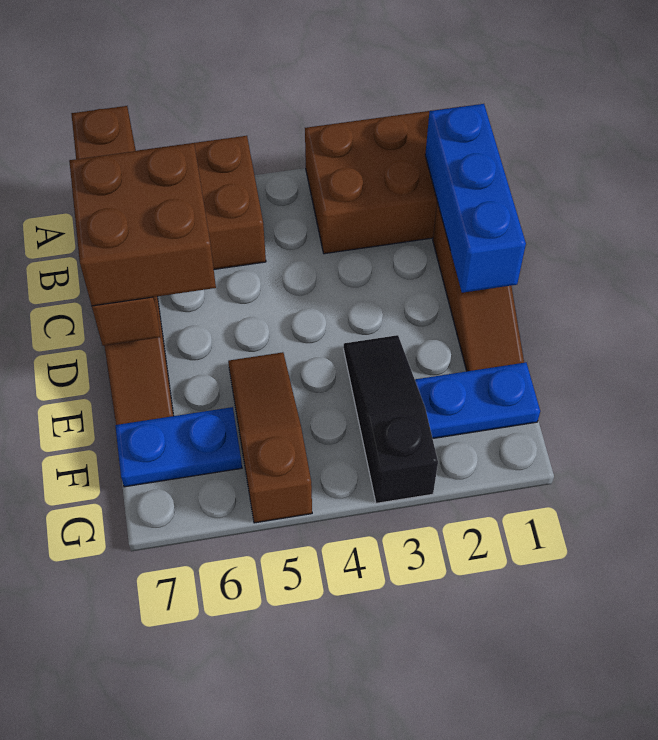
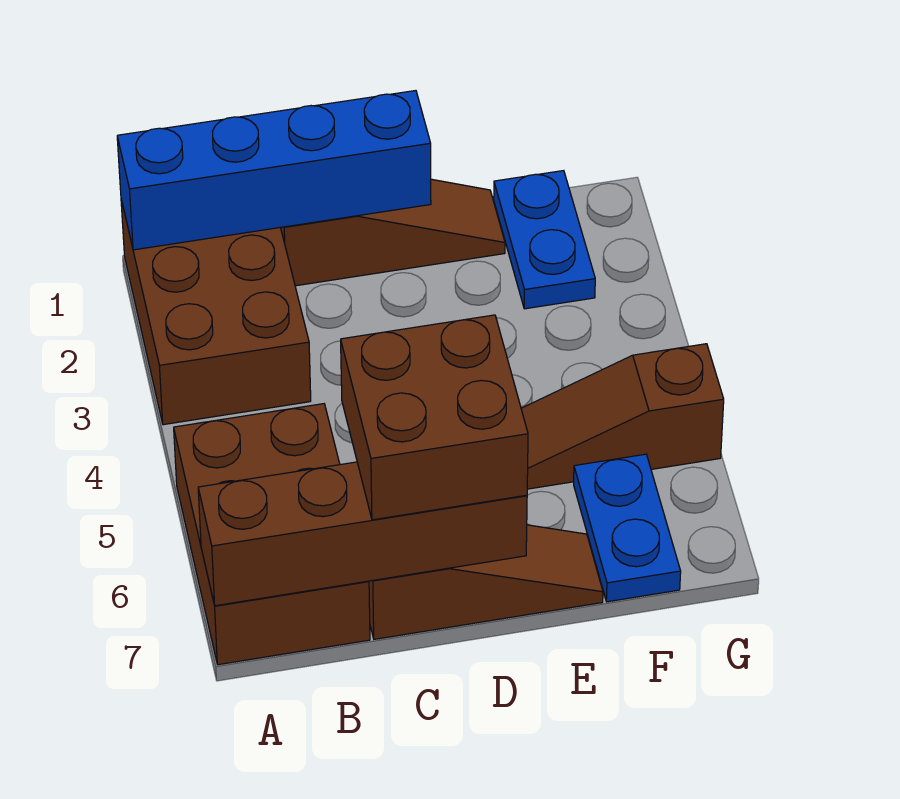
blue brick B1:D1 level 2 -> blue brick A1:D1 level 2
black slope E3:G3 level 1 top G -> none

